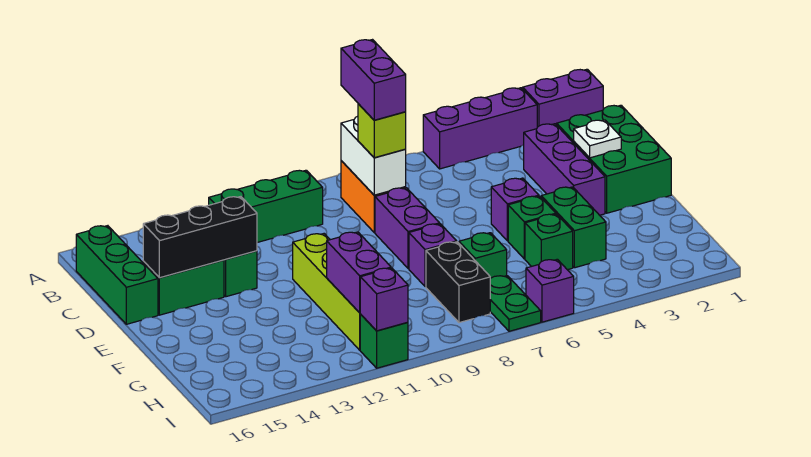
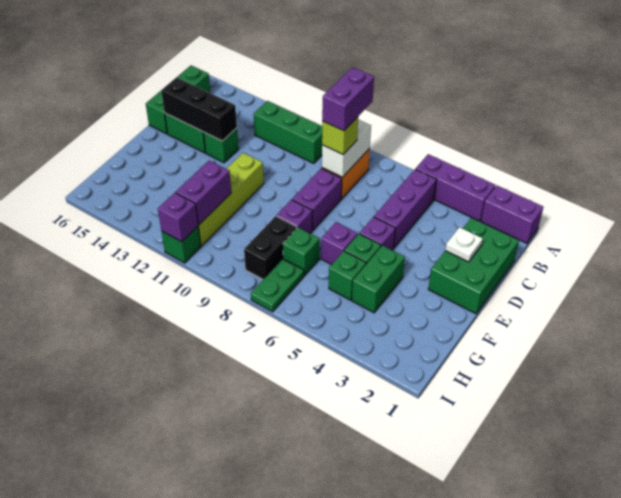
purple brick C3:E3 level 1 -> purple brick B5:D5 level 1
purple brick I6 level 1 -> purple brick F6 level 1

